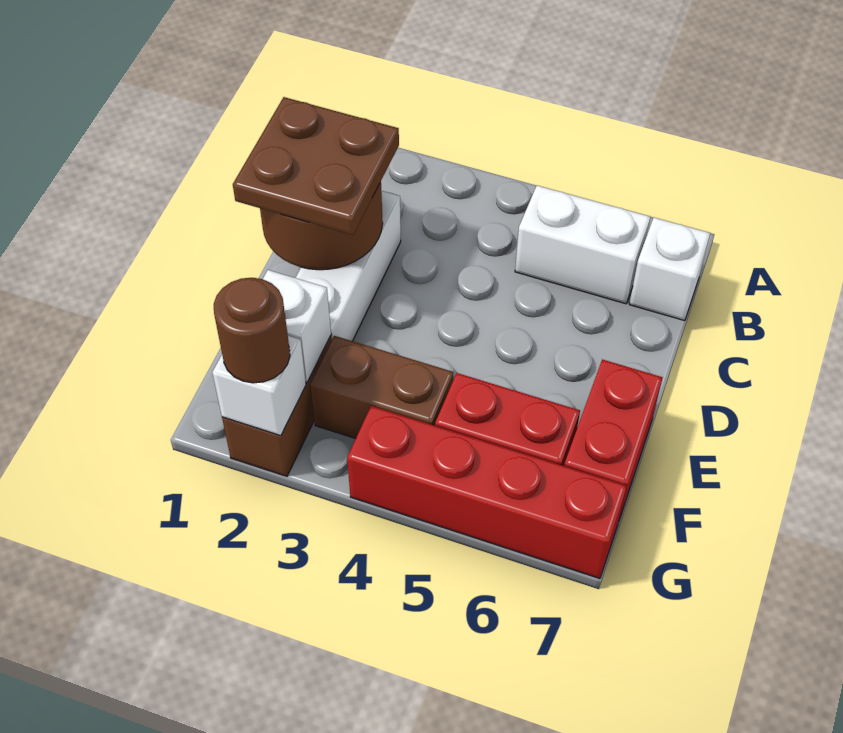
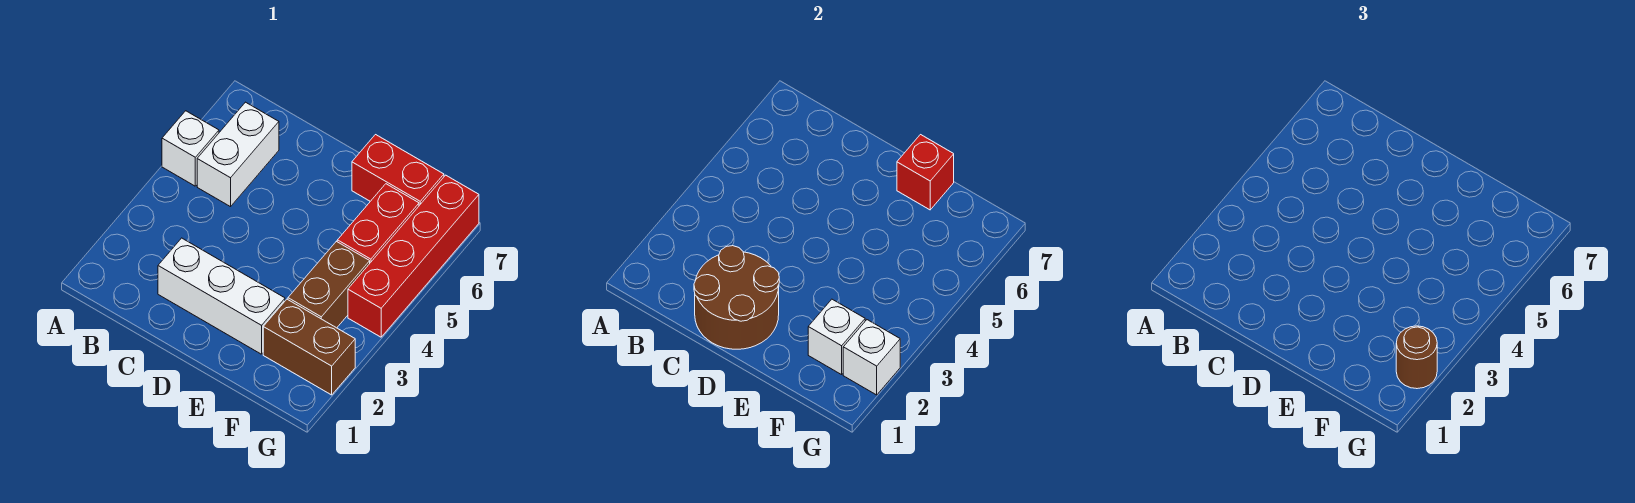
white brick B7 level 1 -> white brick A5 level 1
brown plate C1:D2 level 3 -> none
none -> red brick E7 level 2

